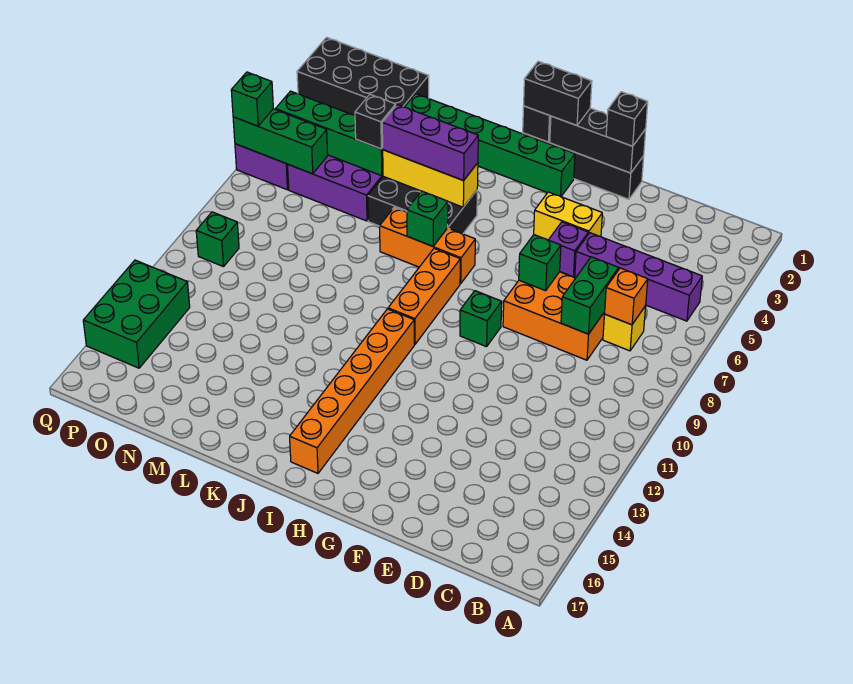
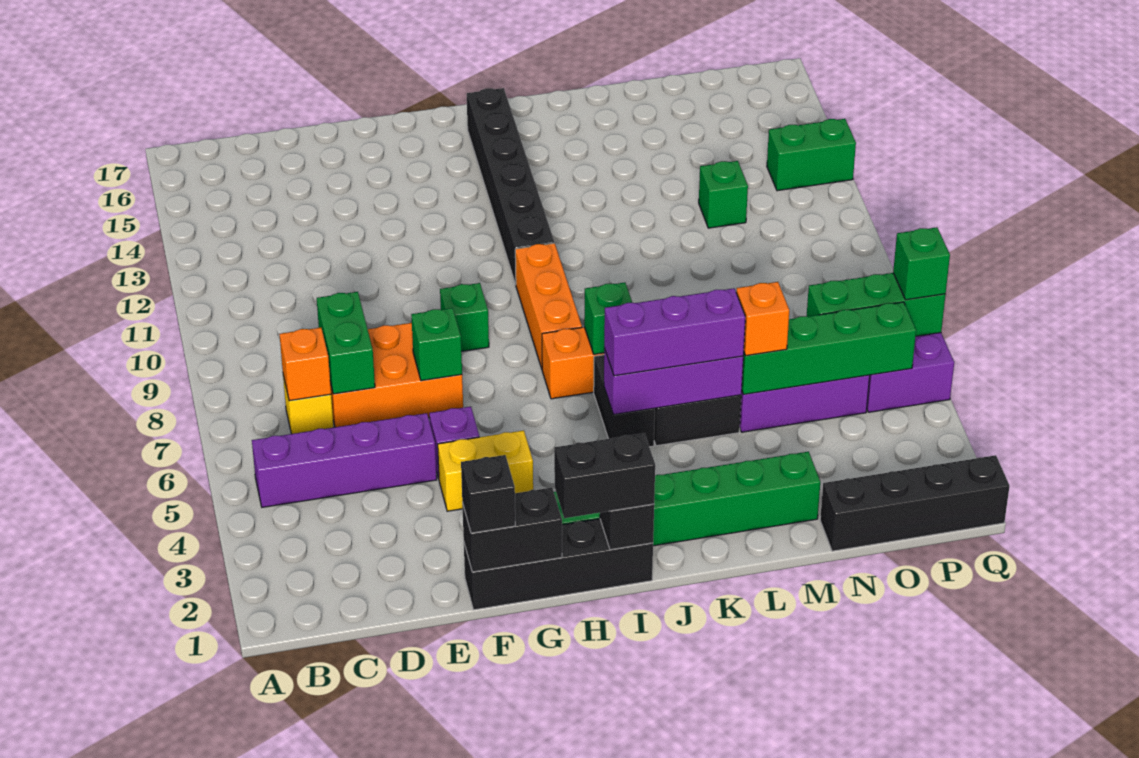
black brick F1:H1 level 2 -> black brick F1:G1 level 2
orange brick I11:I16 level 1 -> black brick I11:I16 level 1
yellow brick J5:L5 level 2 -> purple brick J5:L5 level 2
black brick M5 level 3 -> orange brick M5 level 3
black brick N1:Q2 level 1 -> black brick N1:Q1 level 1
green brick P10 level 1 -> green brick N12 level 1
green brick P13:Q15 level 1 -> green brick P13:Q13 level 1

